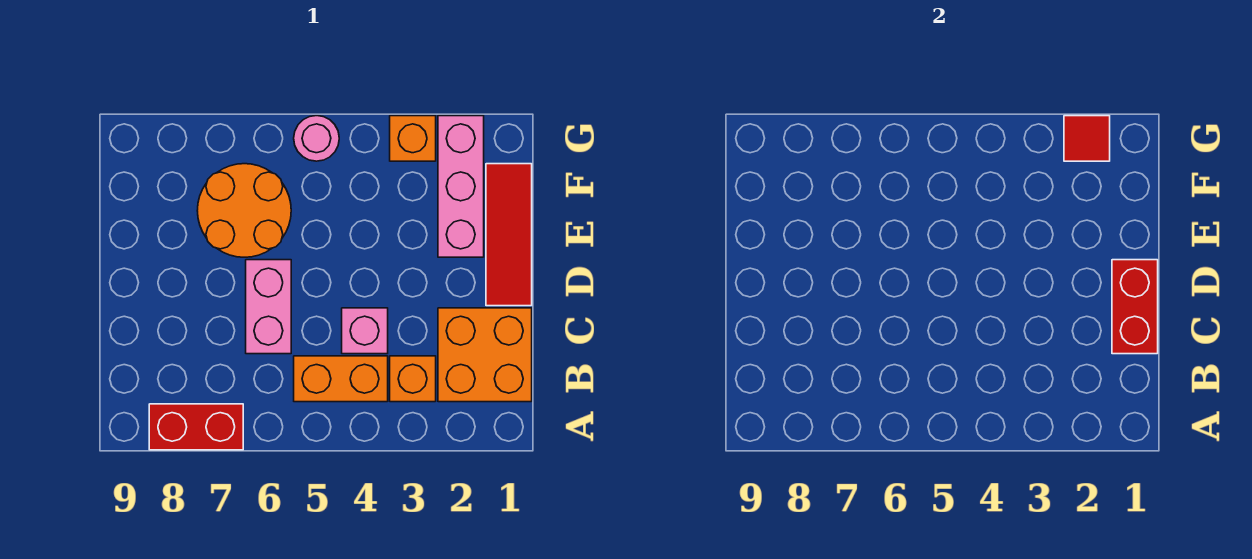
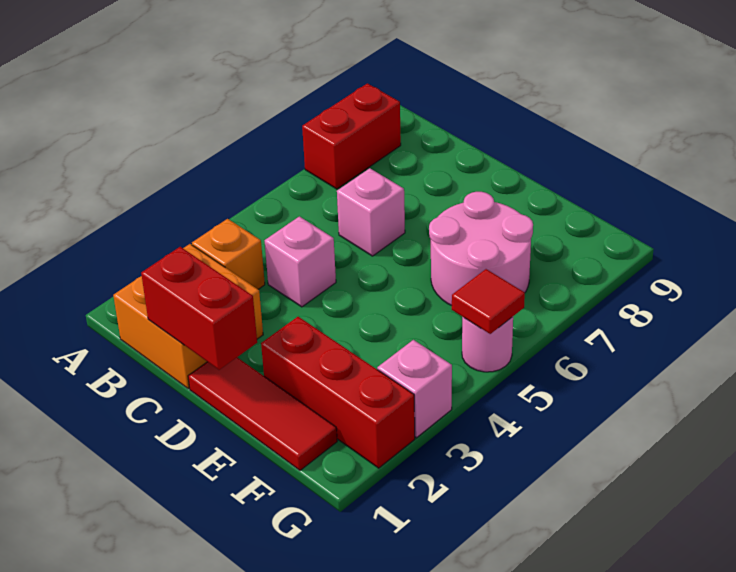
orange brick B4:B5 level 1 -> none
pink brick C6:D6 level 1 -> pink brick C6 level 1
pink brick E2:G2 level 1 -> red brick E2:G2 level 1
orange round brick E6:F7 level 1 -> pink round brick E6:F7 level 1
red tile G2 level 2 -> red tile G5 level 2
orange brick G3 level 1 -> pink brick G3 level 1

